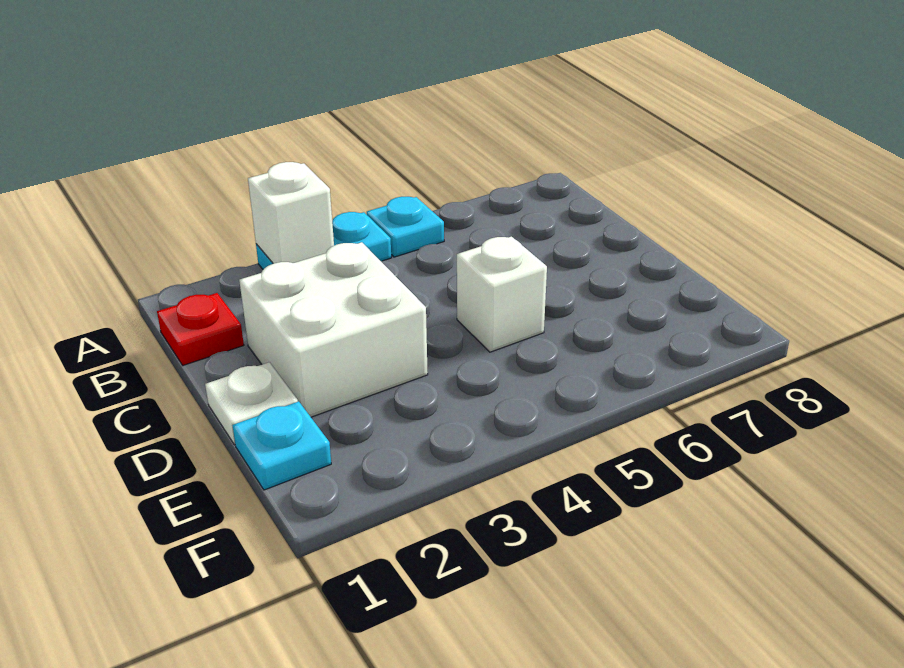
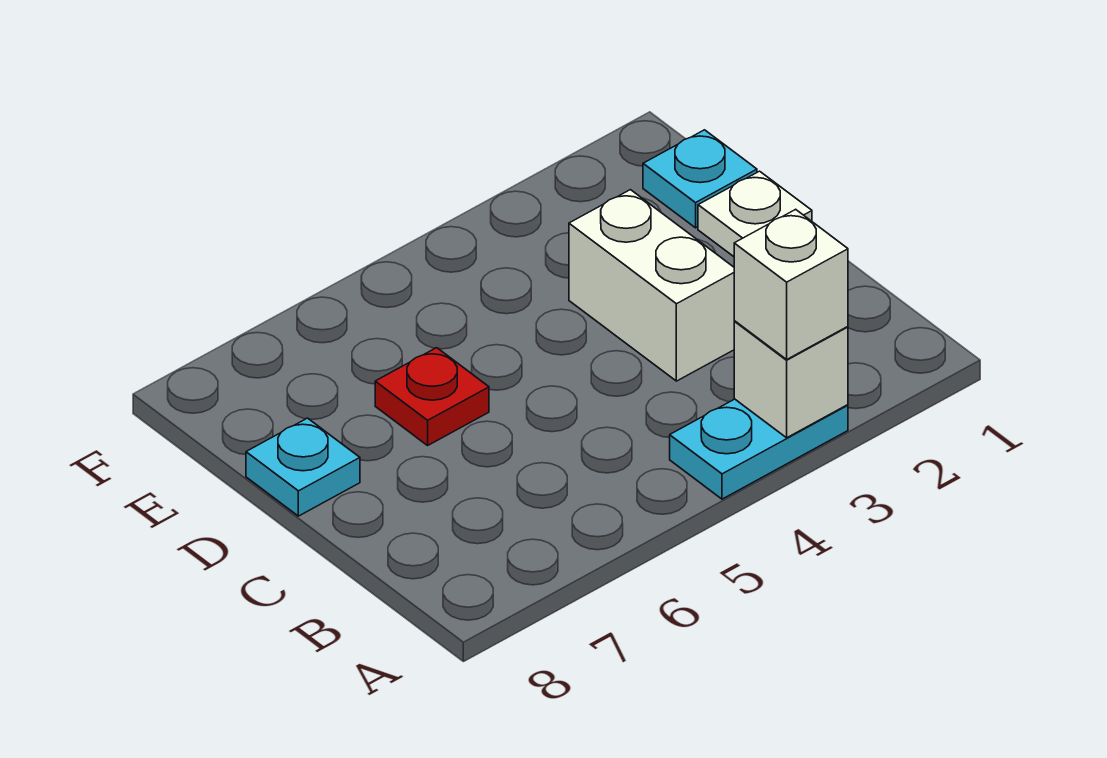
cyan plate A5 level 1 -> cyan plate D8 level 1
red plate B1 level 1 -> red plate D6 level 1
white brick C2:D3 level 1 -> white brick C3:D3 level 1
white brick D5 level 1 -> white brick A3 level 3

